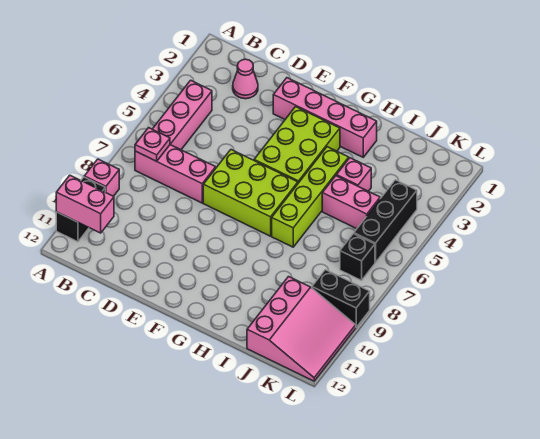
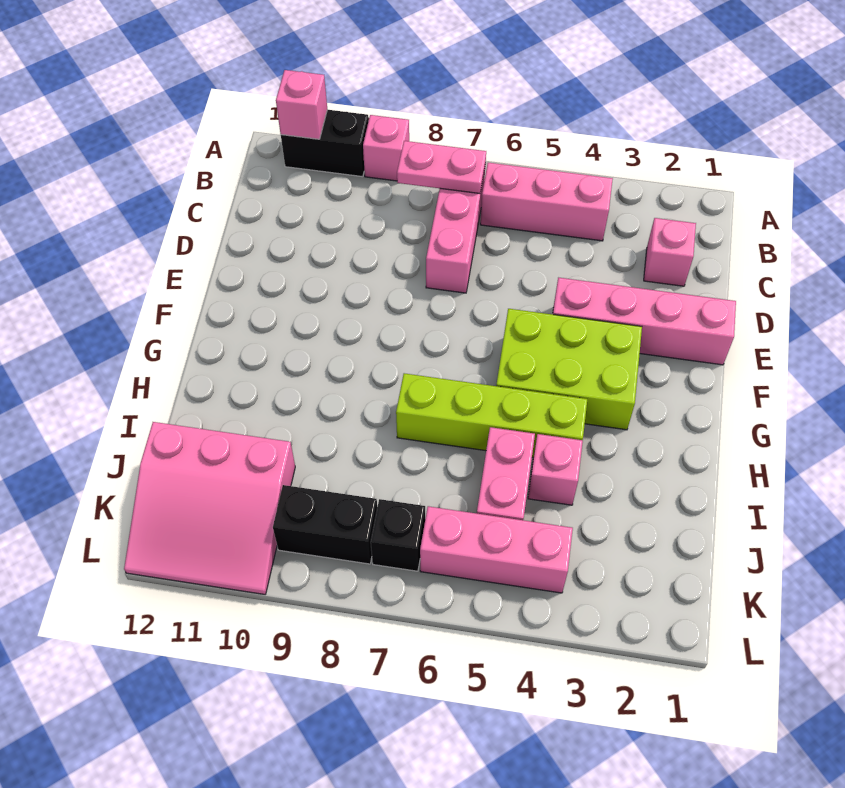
pink brick A11:B11 level 2 -> pink brick A11 level 2
pink plate B7 level 2 -> pink plate B7:B8 level 2
pink cone C2 level 1 -> pink brick C2 level 1
pink brick E2:H2 level 1 -> pink brick E1:E4 level 1
lime brick E6:G7 level 1 -> none
black brick K4:K6 level 1 -> pink brick K4:K6 level 1
black brick K9:L9 level 1 -> black brick K8:K9 level 1

